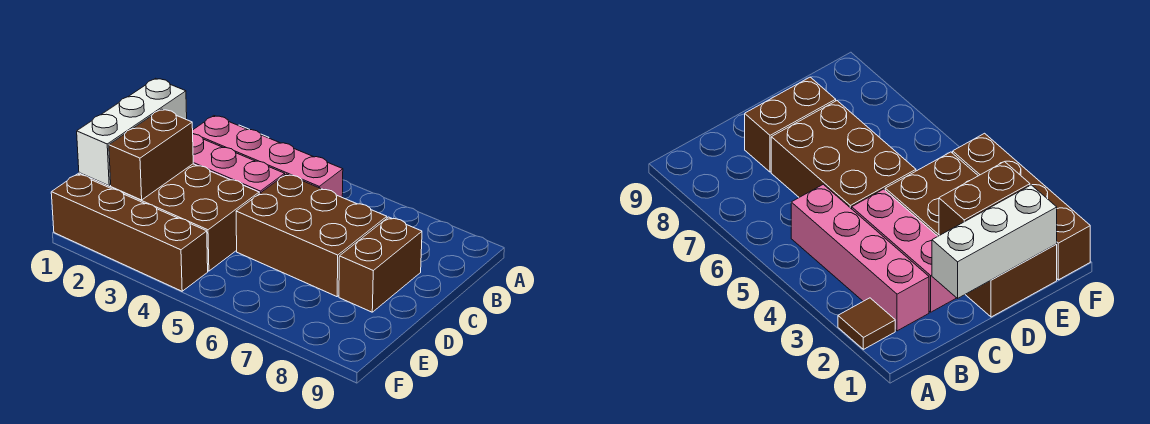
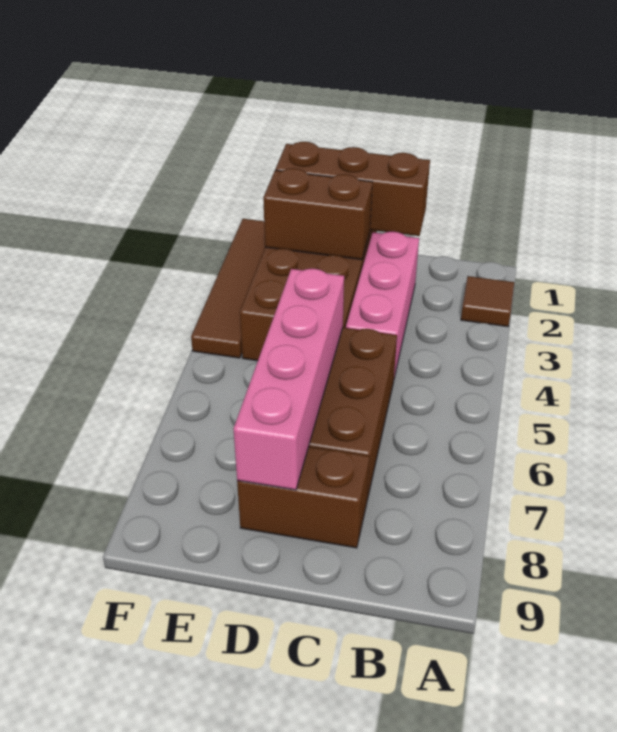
pink brick B2:B5 level 1 -> pink brick D5:D8 level 2
white brick C1:E1 level 2 -> brown brick C1:E1 level 2
brown brick F1:F4 level 1 -> brown tile F1:F4 level 1

